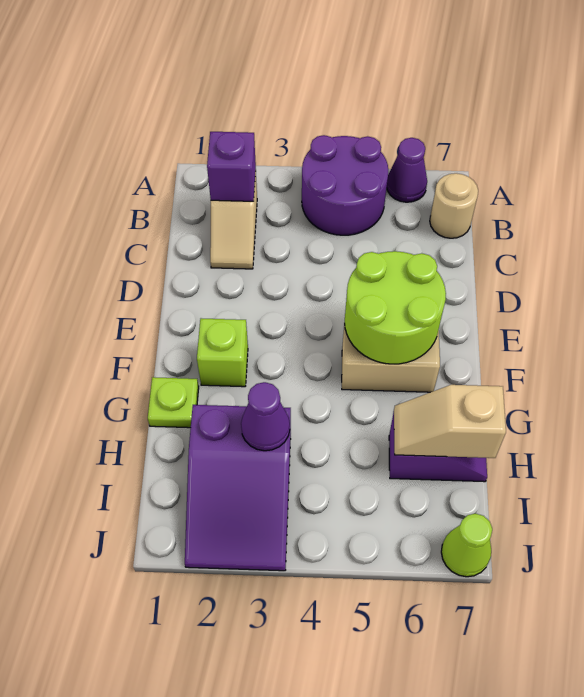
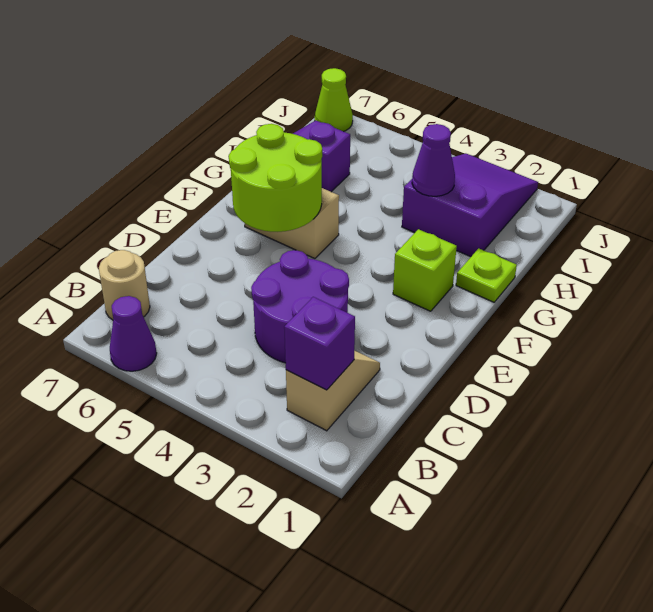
purple round brick A4:B5 level 1 -> purple round brick C3:D4 level 1
tan slope H6:H7 level 2 top 7 -> none

